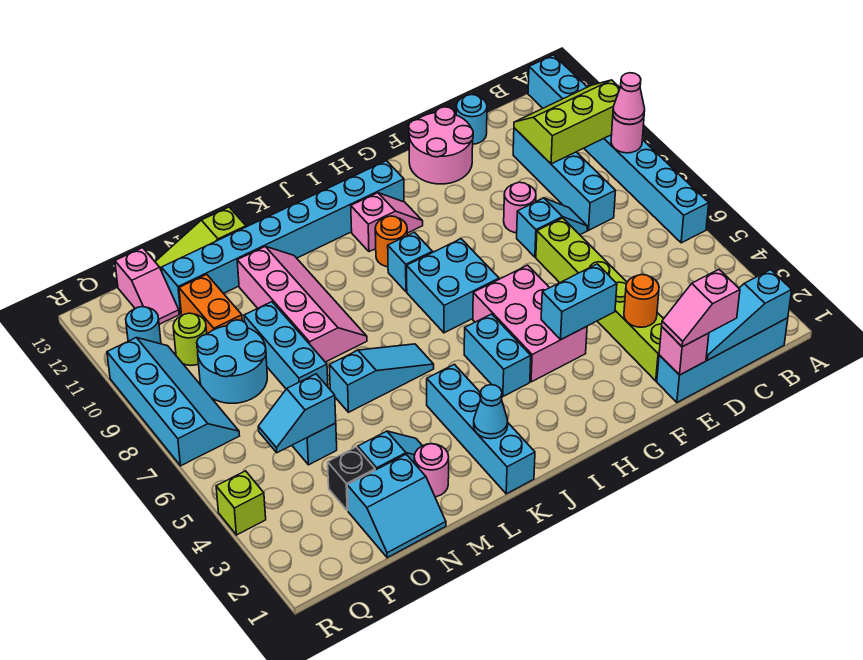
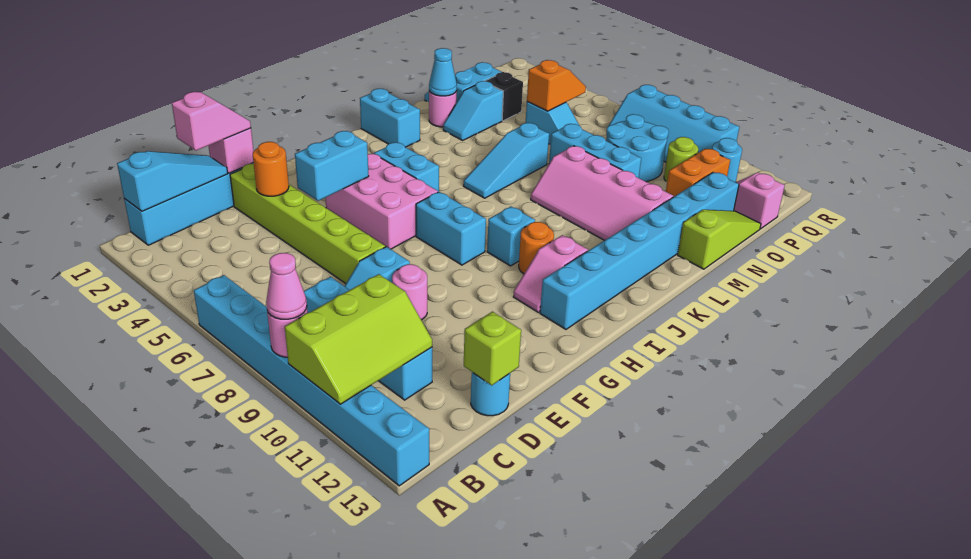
pink round brick E12:F13 level 1 -> none
cyan brick H7:I8 level 1 -> cyan brick H7:H8 level 1
cyan brick K1:K4 level 1 -> cyan brick K1:K2 level 1
cyan cone K2 level 2 -> cyan cone M2 level 2
cyan slope O5:P5 level 2 top O -> orange slope O5:P5 level 2 top O
orange brick O10:O11 level 1 -> orange brick O11:P11 level 1
lime brick R4 level 1 -> lime brick D13 level 2

